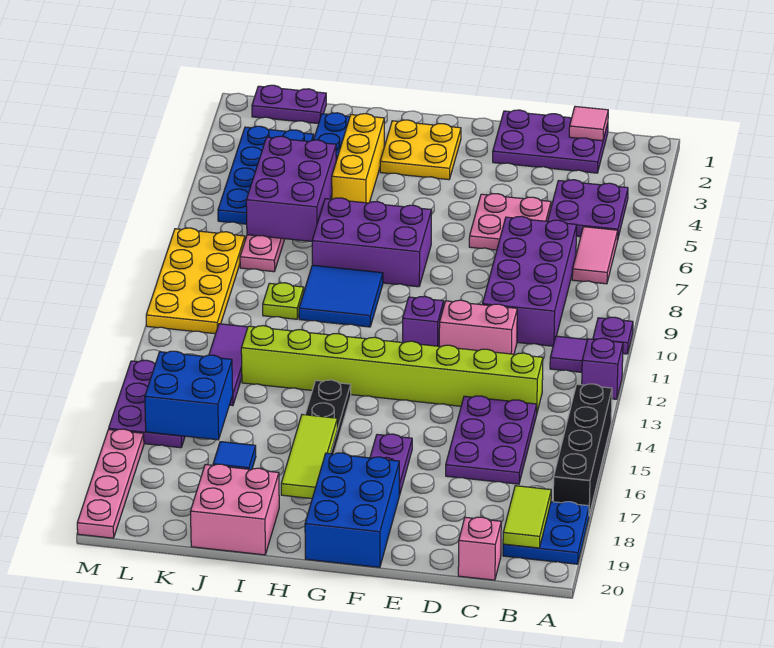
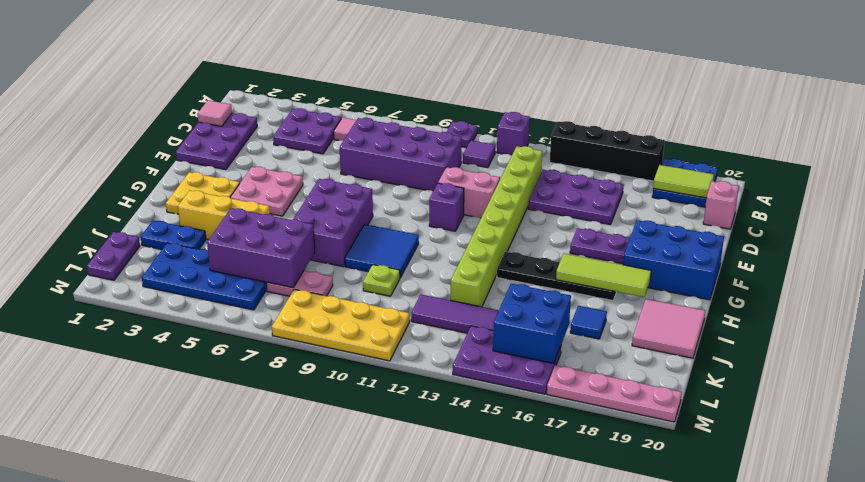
pink plate D5:E6 level 1 -> pink plate F4:G5 level 1
pink brick D11:E11 level 1 -> pink brick E11:E12 level 1
pink brick I19:J20 level 1 -> pink tile I19:J20 level 1

